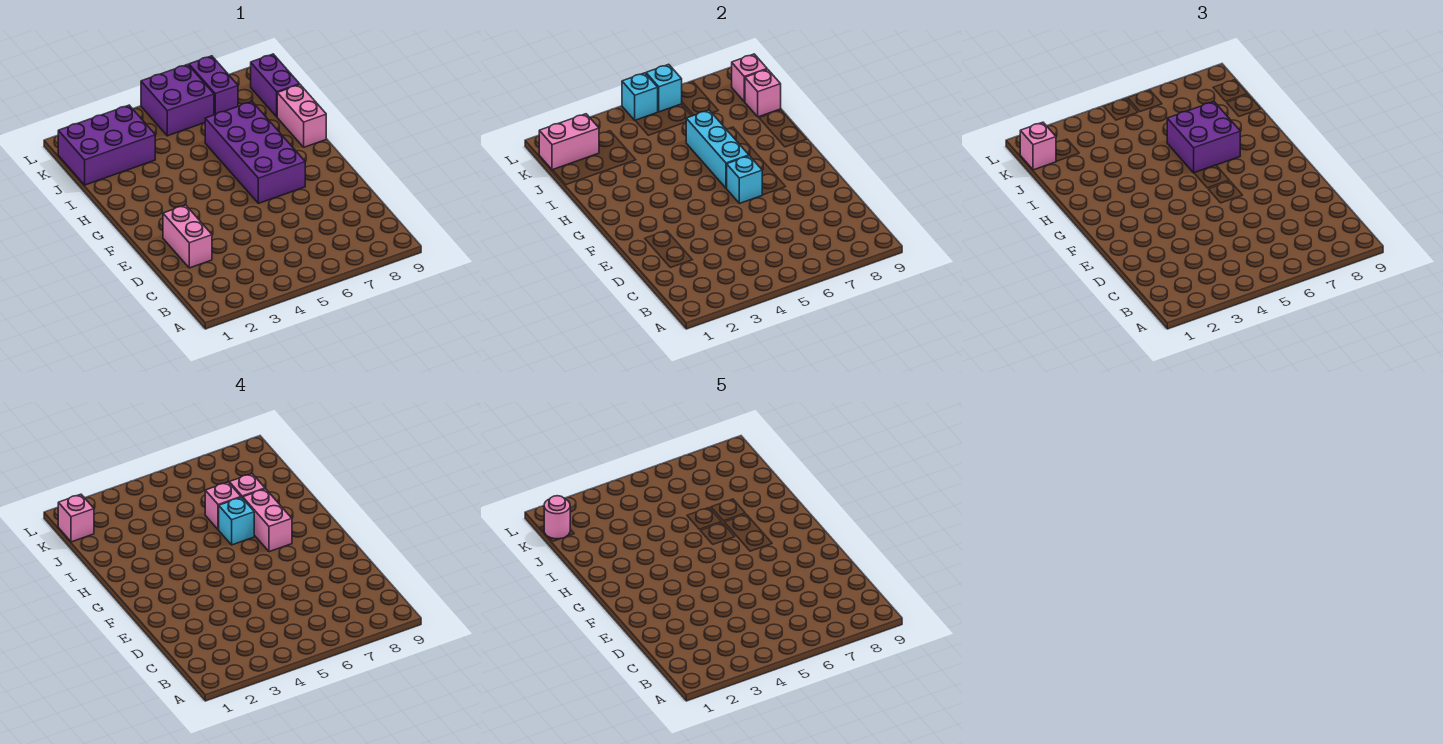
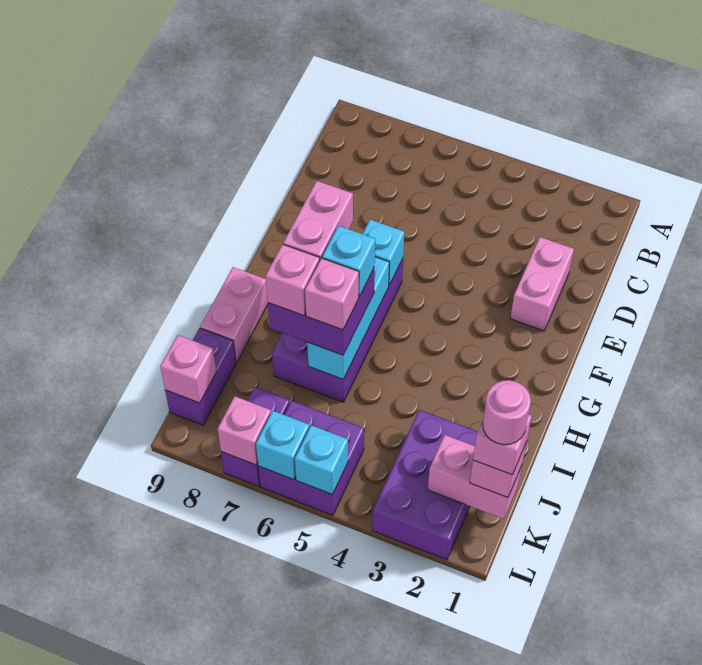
purple brick J1:K3 level 1 -> purple brick J2:L3 level 1
pink brick J9 level 2 -> pink brick L7 level 2

